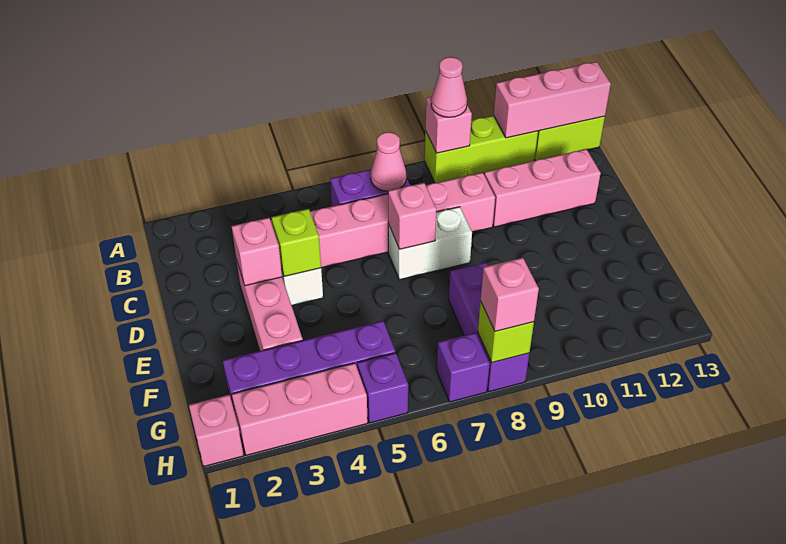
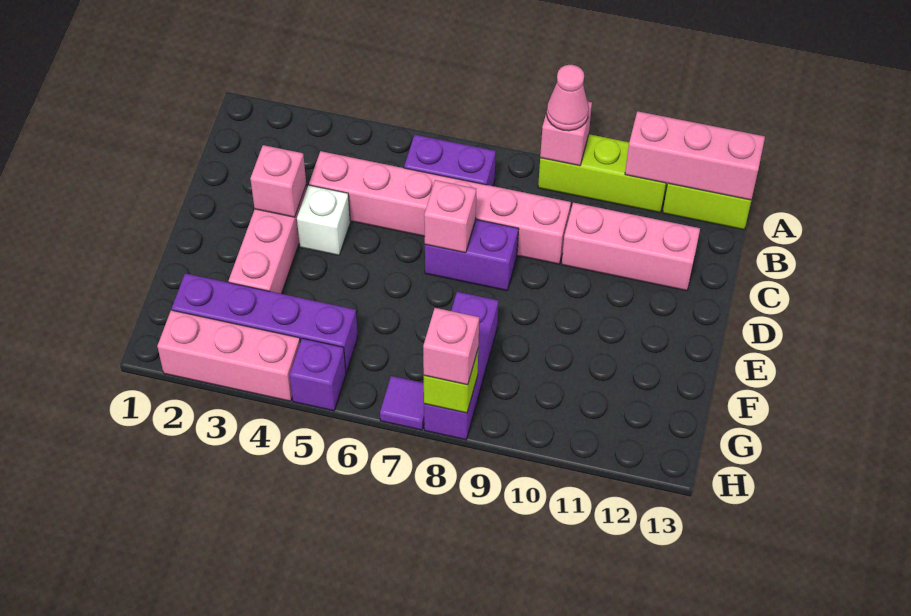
pink cone B7 level 2 -> none
lime brick D4 level 2 -> none
white brick D7:D8 level 1 -> purple brick D7:D8 level 1
pink brick H1 level 1 -> none
purple brick H7 level 1 -> purple tile H7 level 1

